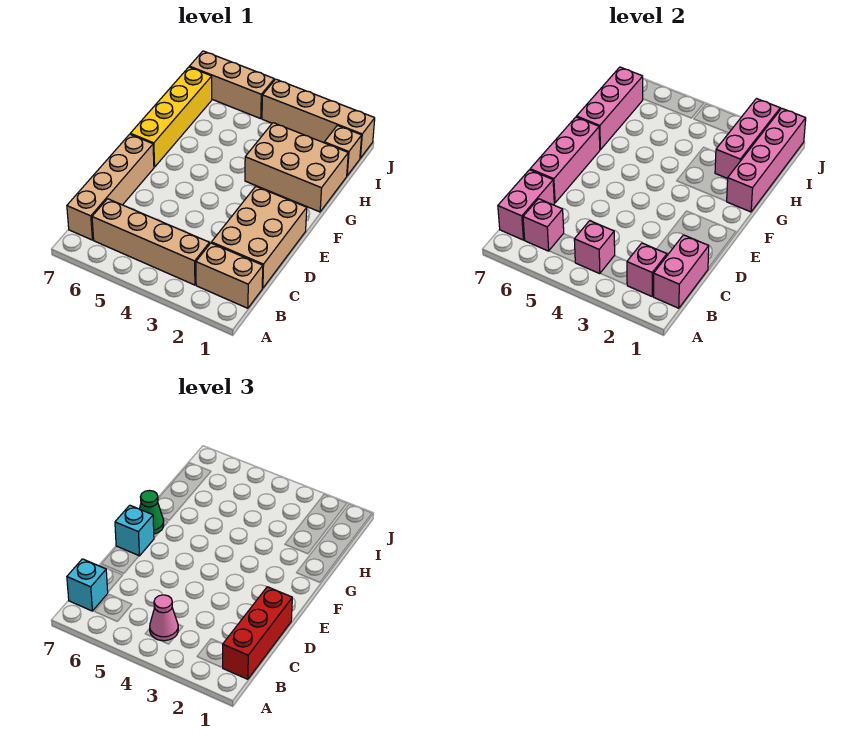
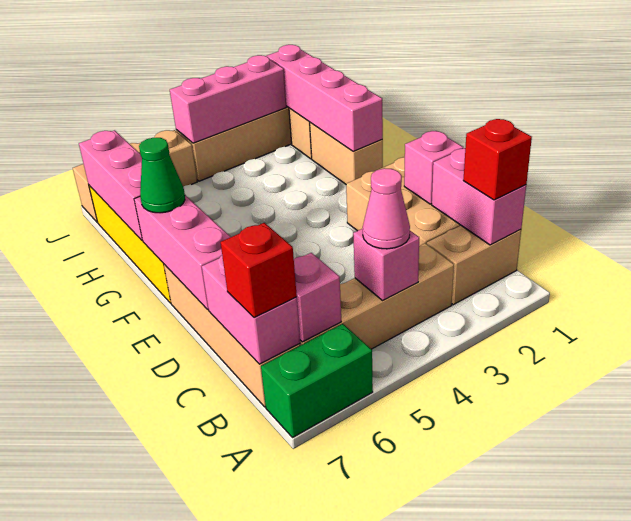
none -> green brick A6:A7 level 1
red brick B1:D1 level 3 -> red brick B1 level 3
pink brick B2 level 2 -> pink brick D1 level 2
cyan brick B7 level 3 -> red brick B7 level 3
cyan brick E7 level 3 -> none
tan brick G1:H3 level 1 -> tan brick G1:H1 level 1
pink brick H2:J2 level 2 -> pink brick J2:J4 level 2

